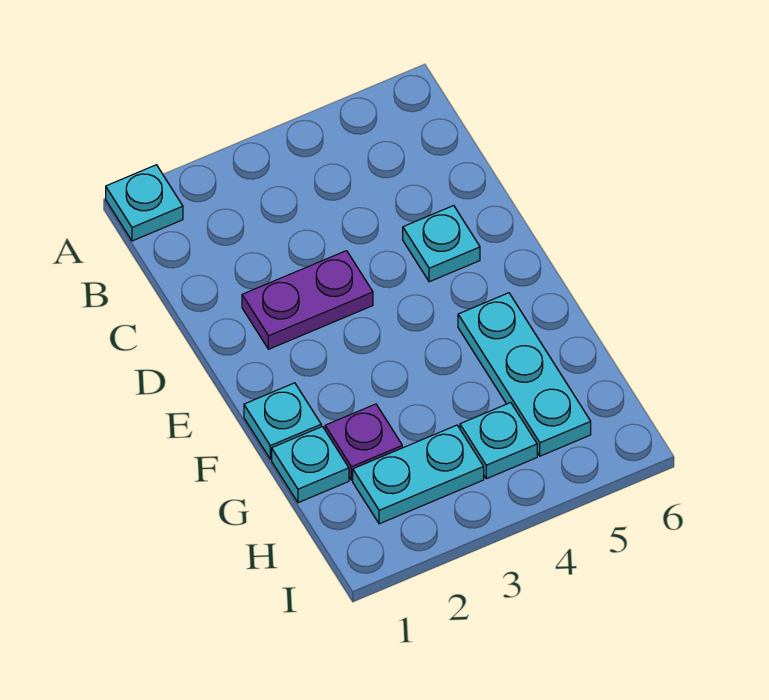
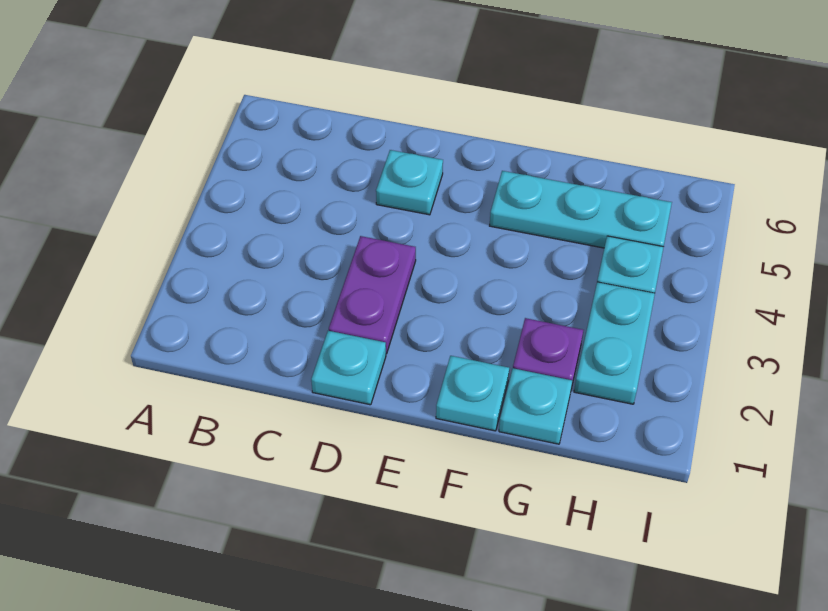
cyan plate A1 level 1 -> cyan plate D1 level 1

